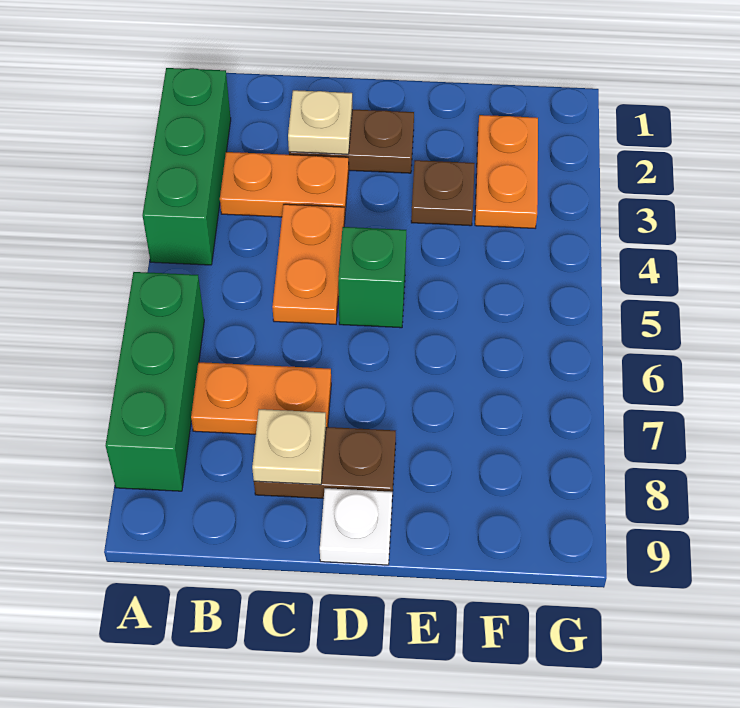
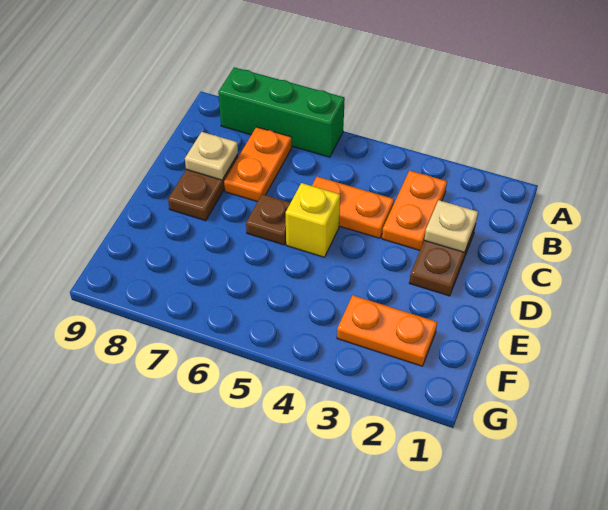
green brick A2:A4 level 1 -> none
green brick D5 level 1 -> yellow brick D5 level 1
white plate D9 level 1 -> none
brown plate E3 level 1 -> brown plate D6 level 1

